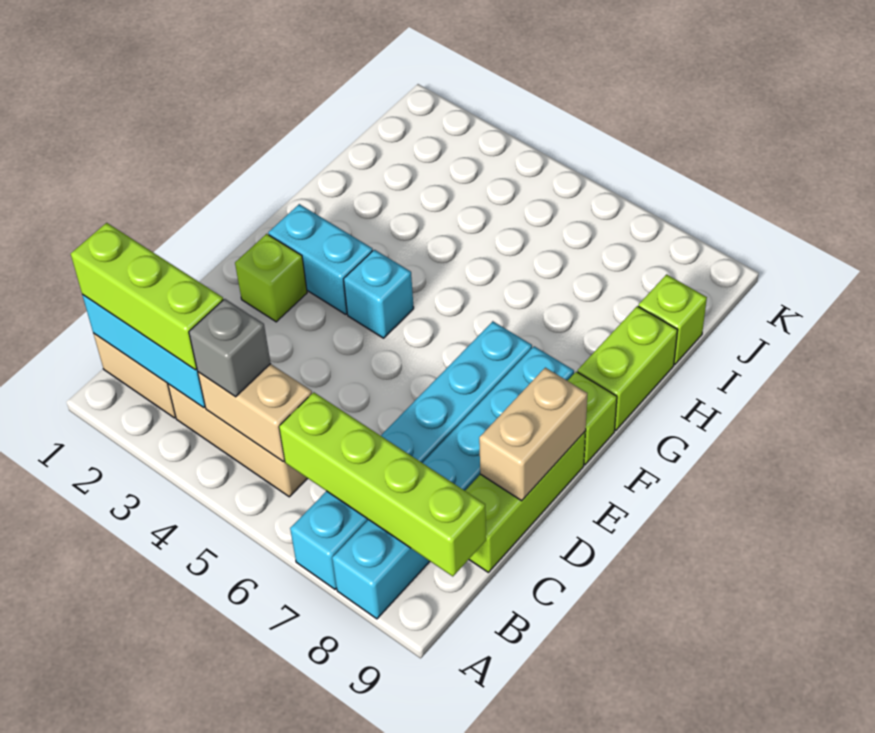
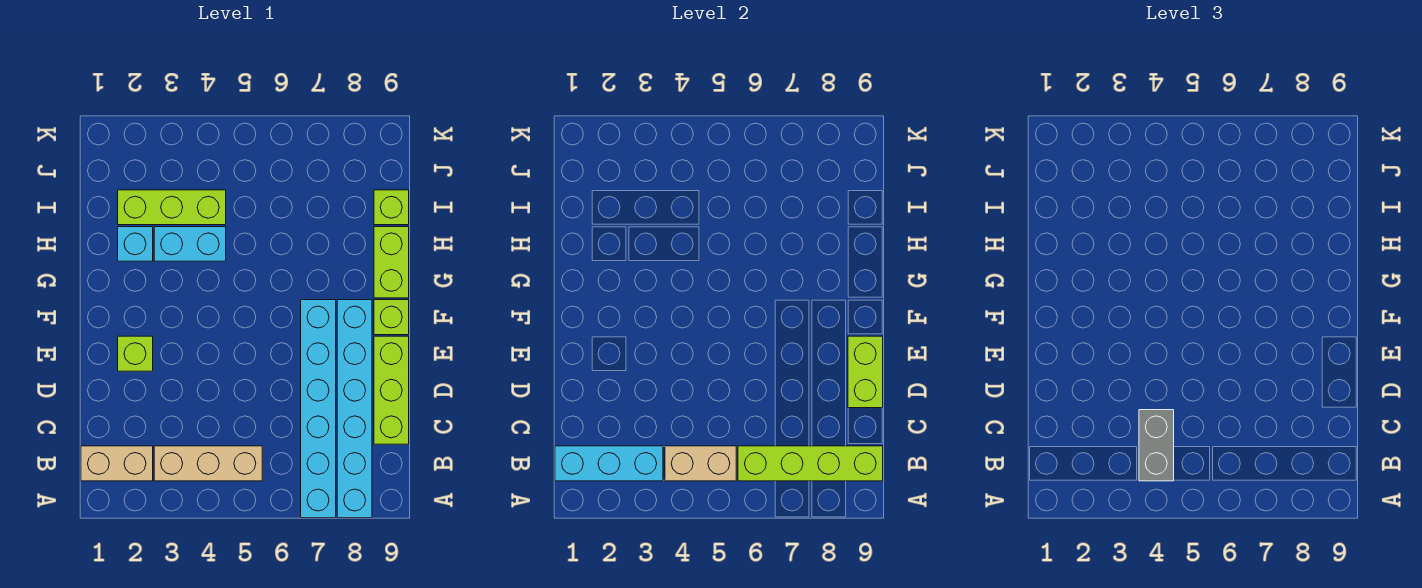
lime brick B1:B3 level 3 -> lime brick I2:I4 level 1
grey brick B4 level 3 -> grey brick B4:C4 level 3
tan brick D9:E9 level 2 -> lime brick D9:E9 level 2
cyan brick F2:F3 level 1 -> cyan brick H3:H4 level 1
cyan brick F4 level 1 -> cyan brick H2 level 1

